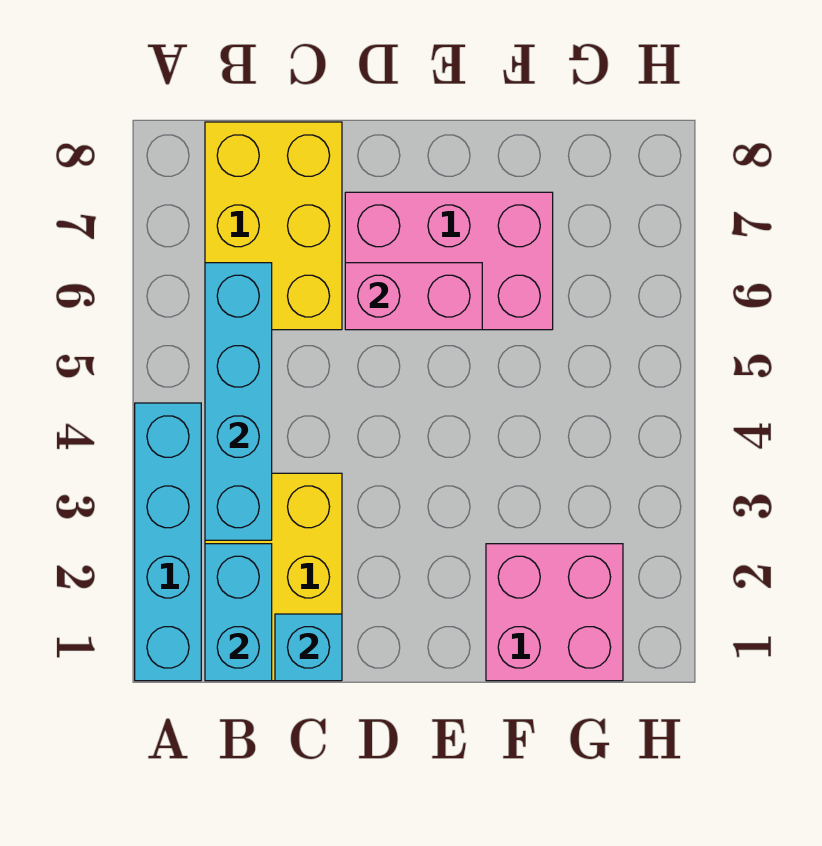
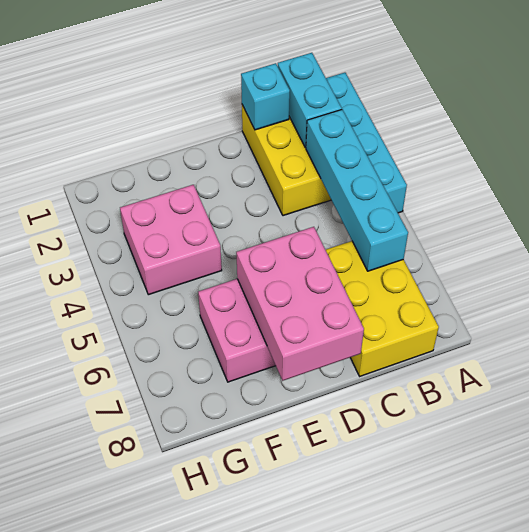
pink brick D6:E6 level 2 -> pink brick D6:E8 level 2
pink brick F1:G2 level 1 -> pink brick F3:G4 level 1

